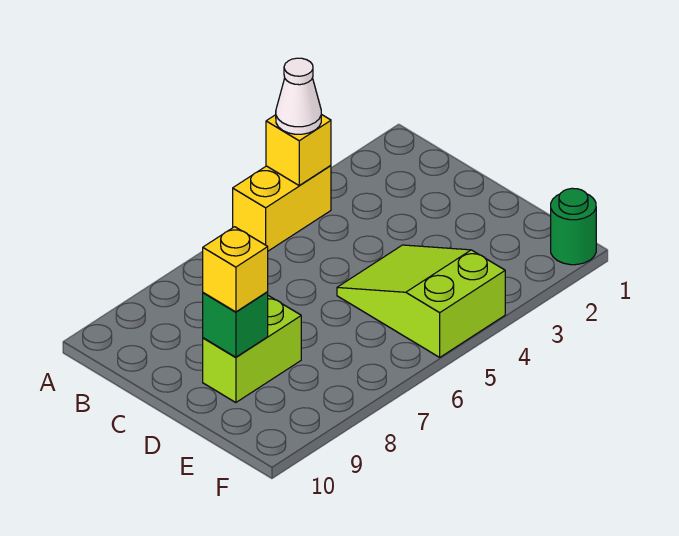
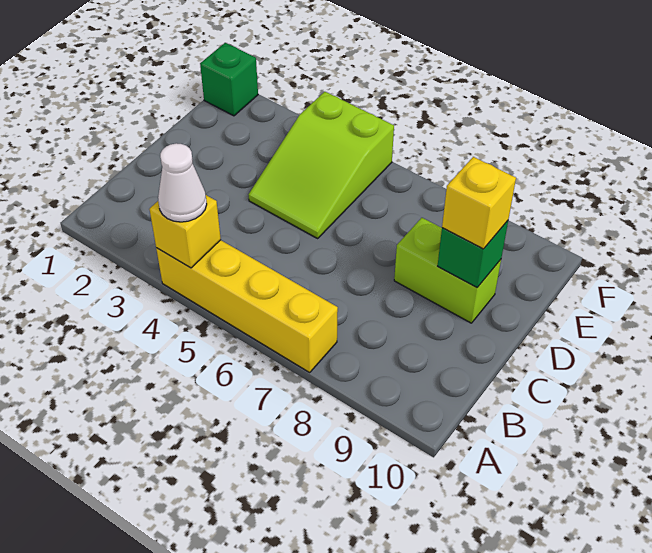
yellow brick A4:A5 level 1 -> yellow brick A4:A7 level 1
green round brick F1 level 1 -> green brick F1 level 1

